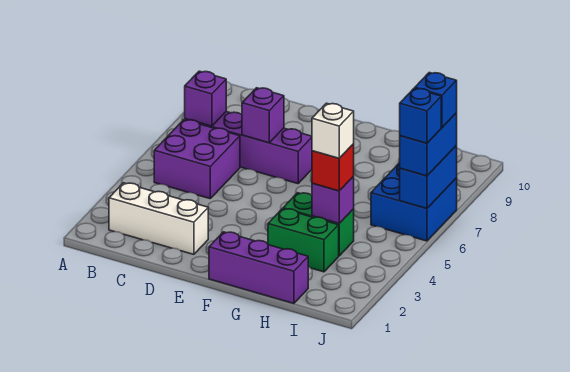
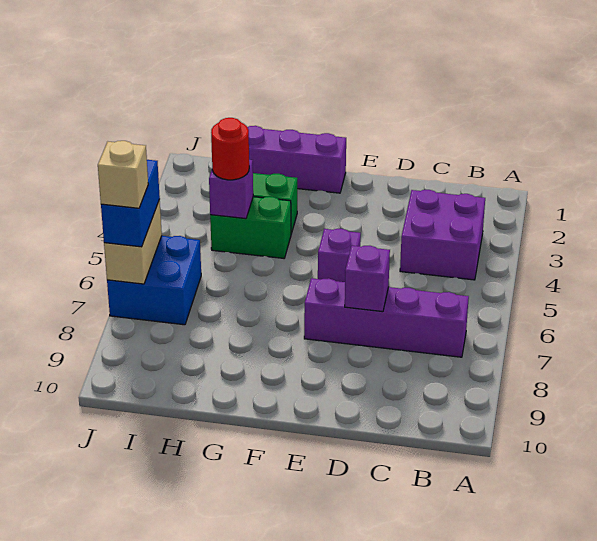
white brick B2:D2 level 1 -> none
purple brick B5:C6 level 1 -> purple brick B3:C4 level 1
purple brick B7 level 2 -> purple brick E5 level 1
red brick H4 level 3 -> red round brick H4 level 3
white brick H4 level 4 -> none
blue brick J6:J7 level 2 -> tan brick J6:J7 level 2
blue brick J6 level 4 -> none
blue brick J7 level 4 -> tan brick J7 level 4

